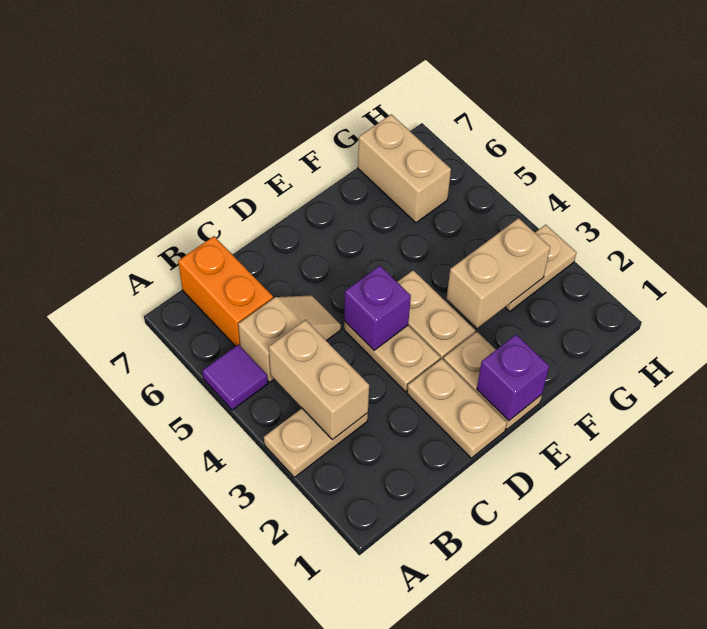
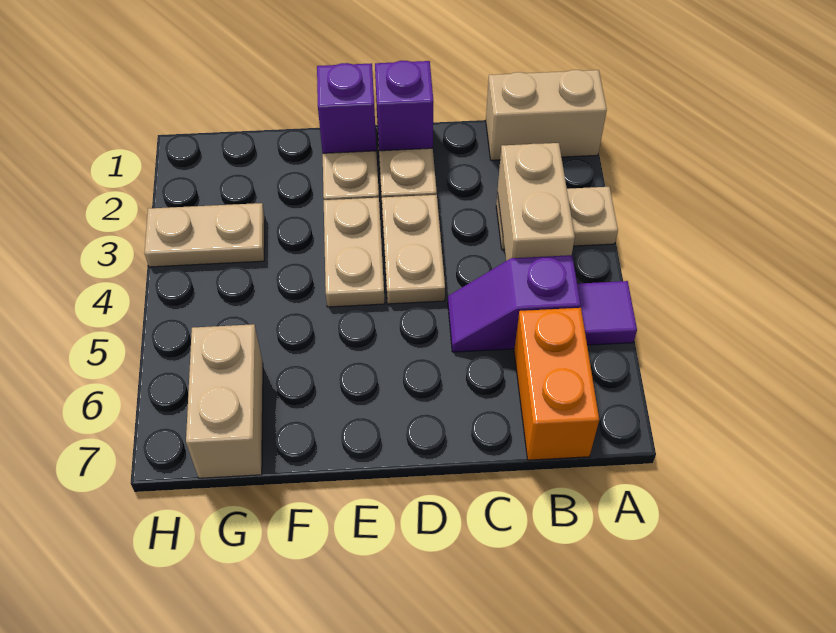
tan slope B5:C5 level 1 top B -> purple slope B5:C5 level 1 top B
purple brick D4 level 2 -> purple brick D1 level 2
tan brick F3:G3 level 2 -> tan brick A1:B1 level 1

